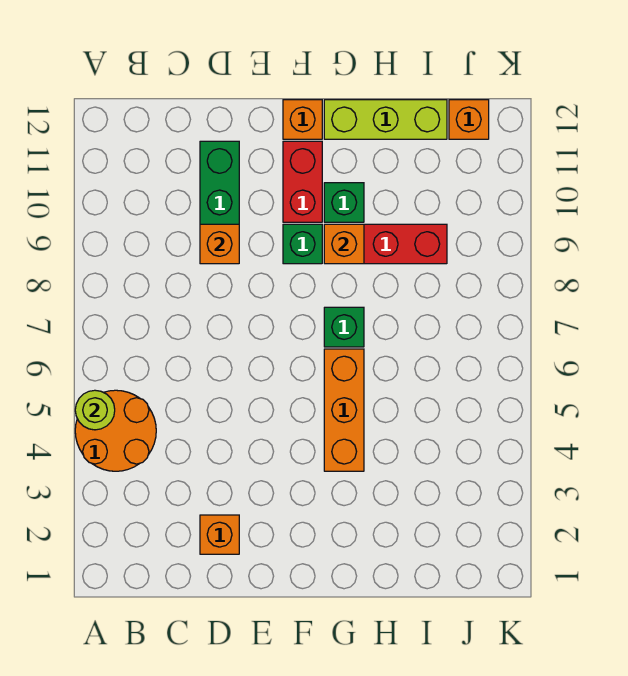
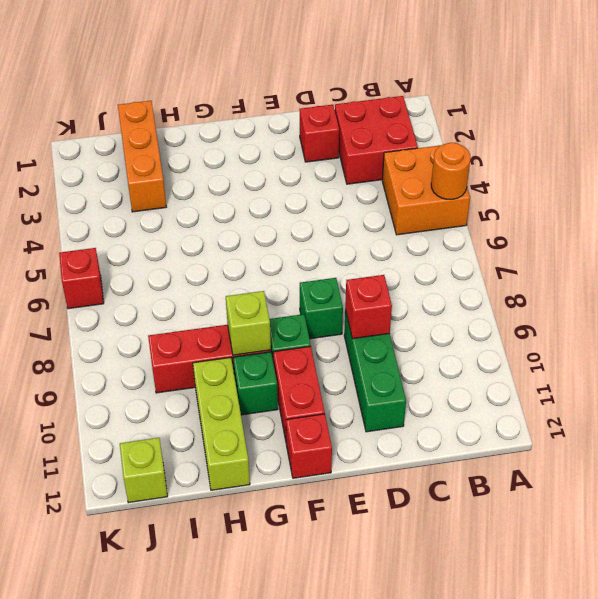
orange round brick A4:B5 level 1 -> orange brick A4:B5 level 1
lime round brick A5 level 2 -> orange round brick A5 level 2
none -> red brick B2:C3 level 1
orange brick D2 level 1 -> red brick D2 level 1
orange brick D9 level 2 -> red brick D9 level 2
orange brick F12 level 1 -> red brick F12 level 1
orange brick G4:G6 level 1 -> orange brick I1:I3 level 1
green brick G7 level 1 -> green brick E8 level 1
orange brick G9 level 2 -> lime brick G9 level 2
lime brick G12:I12 level 1 -> lime brick H10:H12 level 1
orange brick J12 level 1 -> lime brick J12 level 1
none -> red brick K6 level 1

